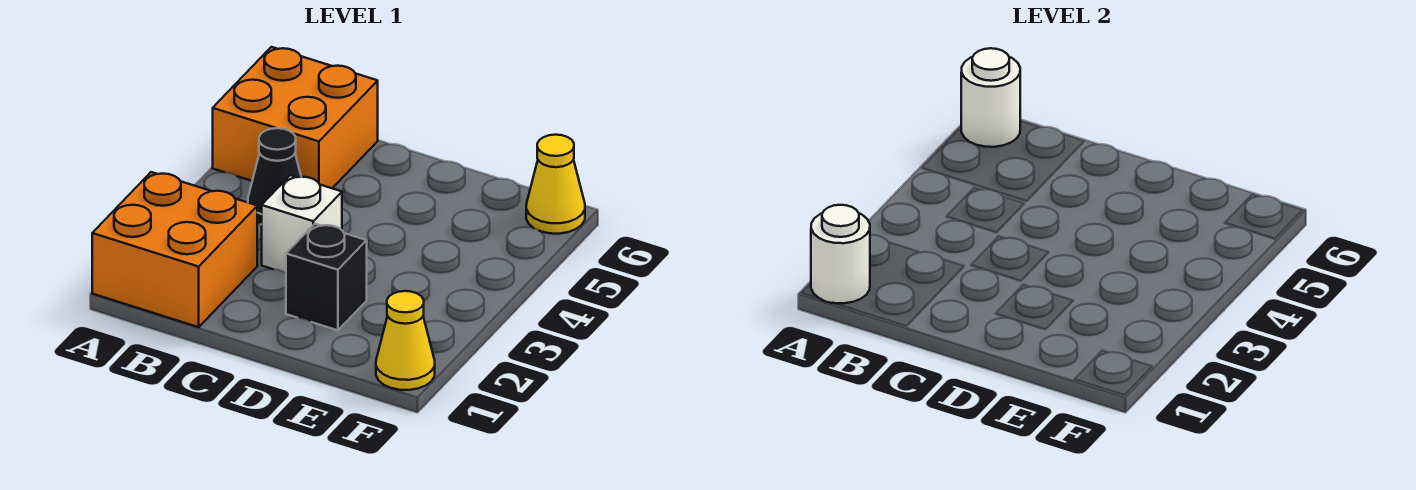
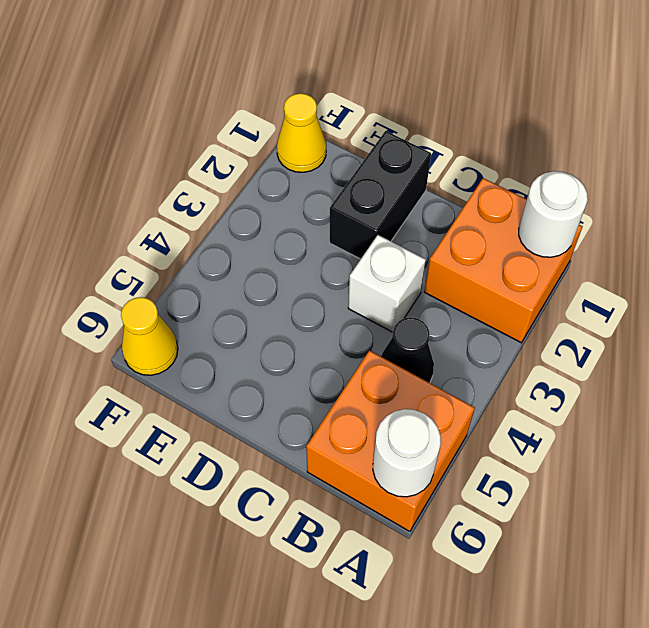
black brick D2 level 1 -> black brick D1:D2 level 1

